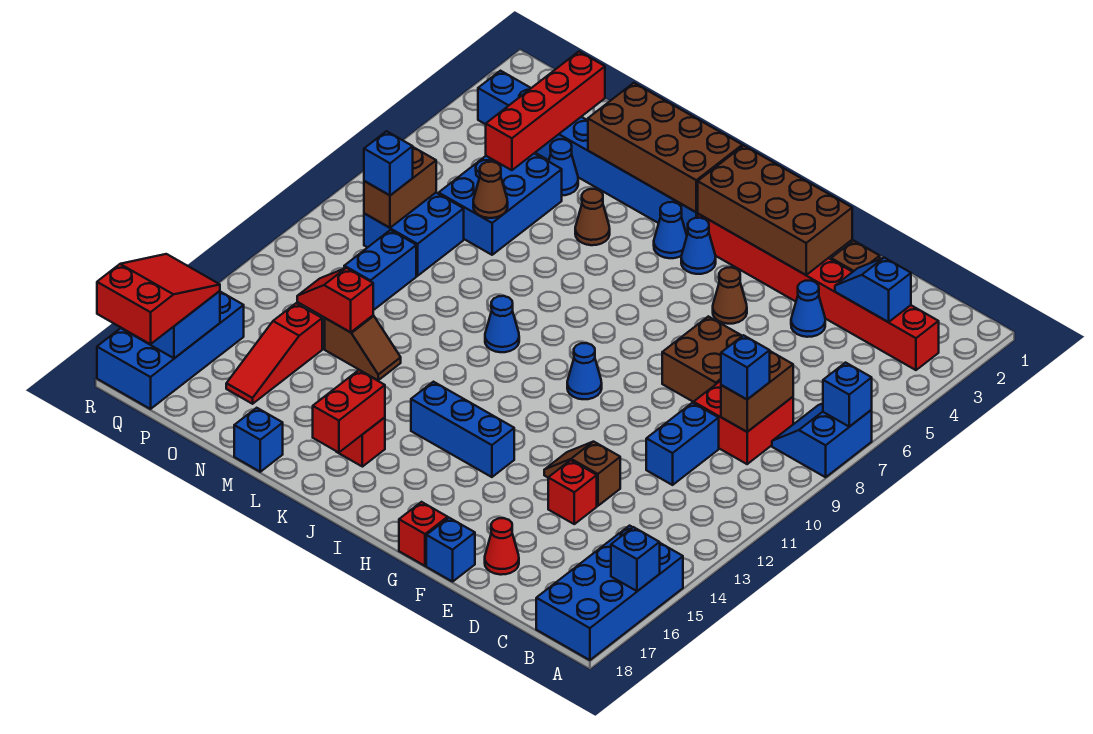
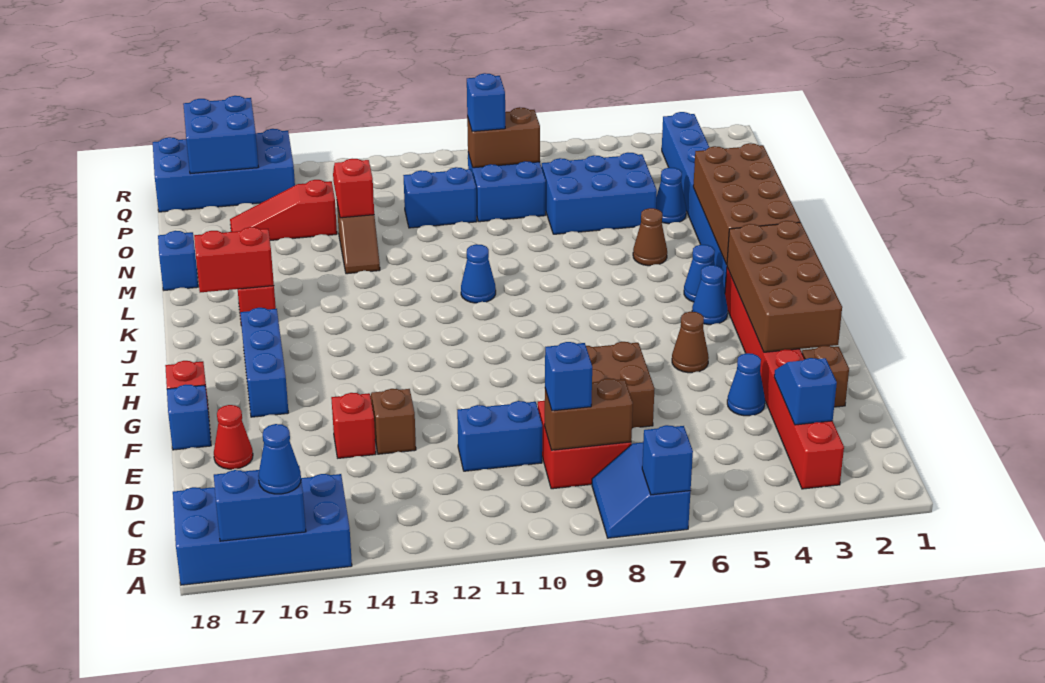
blue slope A7:B8 level 1 top A -> blue slope A7:B8 level 1 top 7
blue brick A16 level 2 -> blue brick A16:A17 level 2
blue cone H10 level 1 -> blue cone A16 level 3
blue brick H14:J14 level 1 -> blue brick G16:I16 level 1
brown cone N7 level 2 -> none
red brick O2:O5 level 2 -> none
red slope Q16:R18 level 3 top 18 -> none

